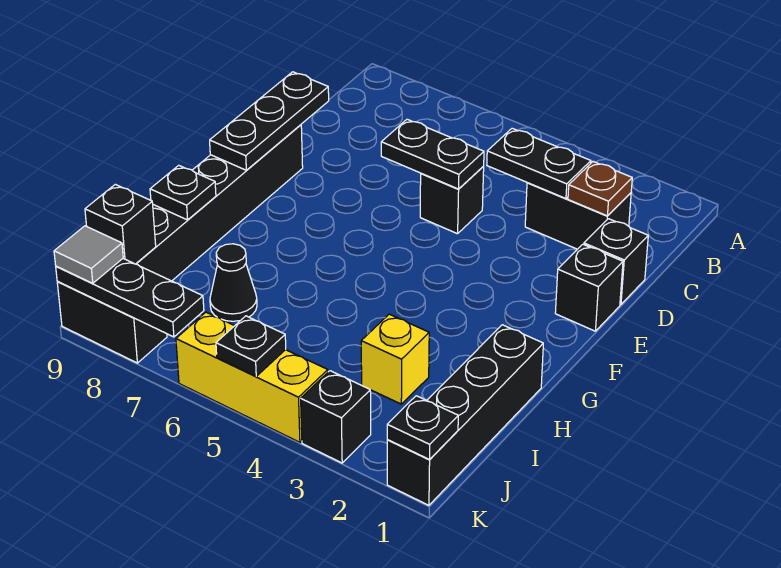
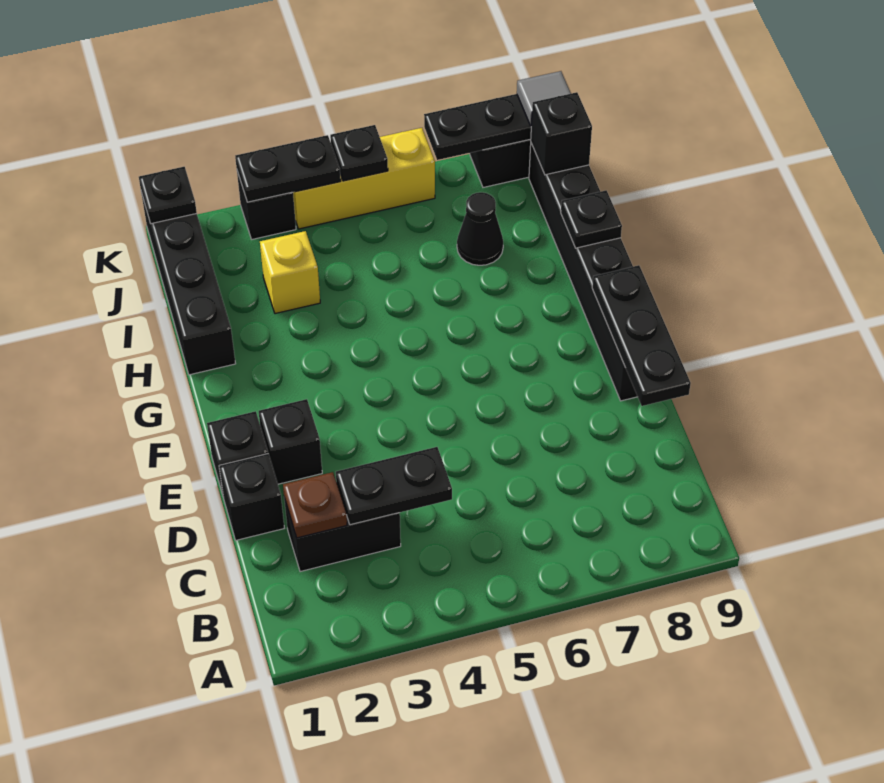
black brick D5 level 1 -> black brick E2 level 1
black plate D5:D6 level 2 -> black plate K3:K4 level 2

